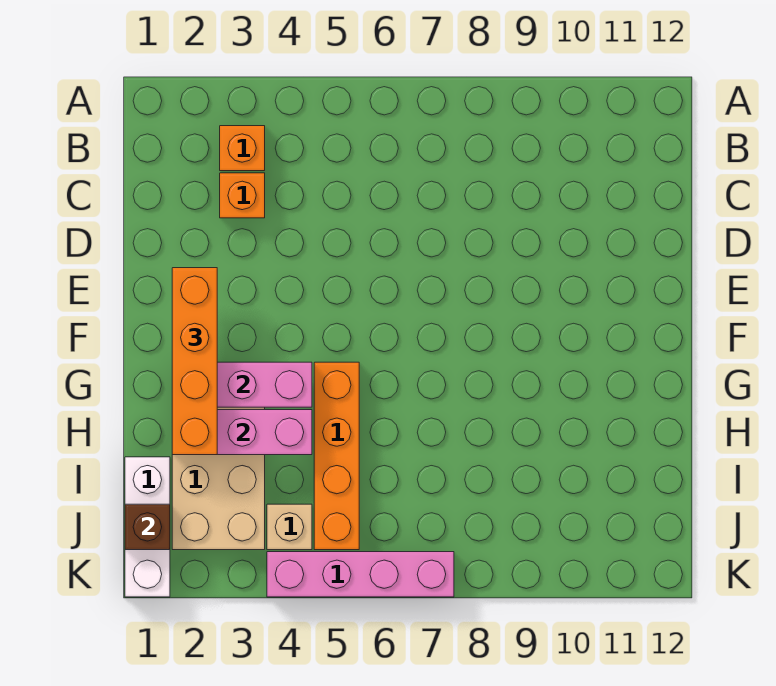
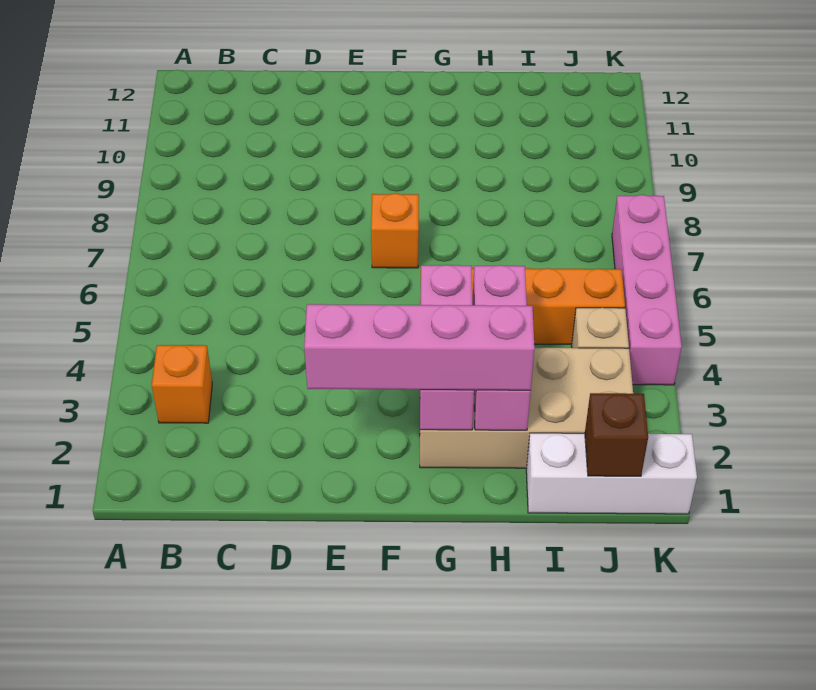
orange brick C3 level 1 -> orange brick F7 level 1
orange brick E2:H2 level 3 -> pink brick E2:H2 level 3

